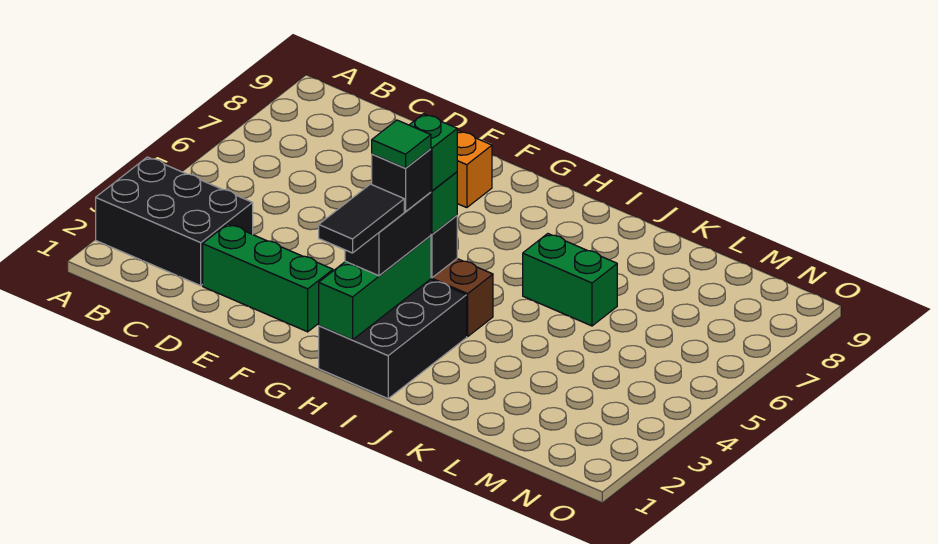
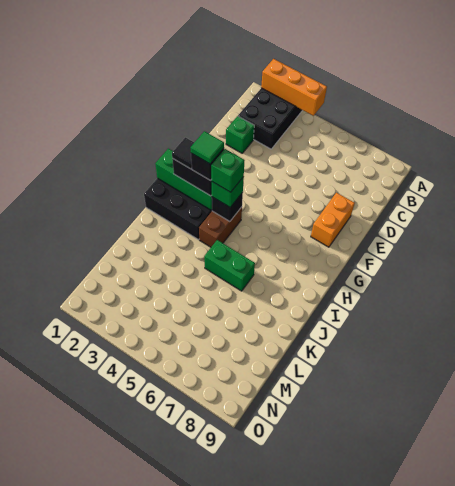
none -> orange brick A2:A4 level 2
green brick D2:F2 level 1 -> green brick D2 level 1
black tile H1:H2 level 4 -> black tile H2 level 4
green brick J6:K6 level 1 -> green brick J5:J6 level 1

